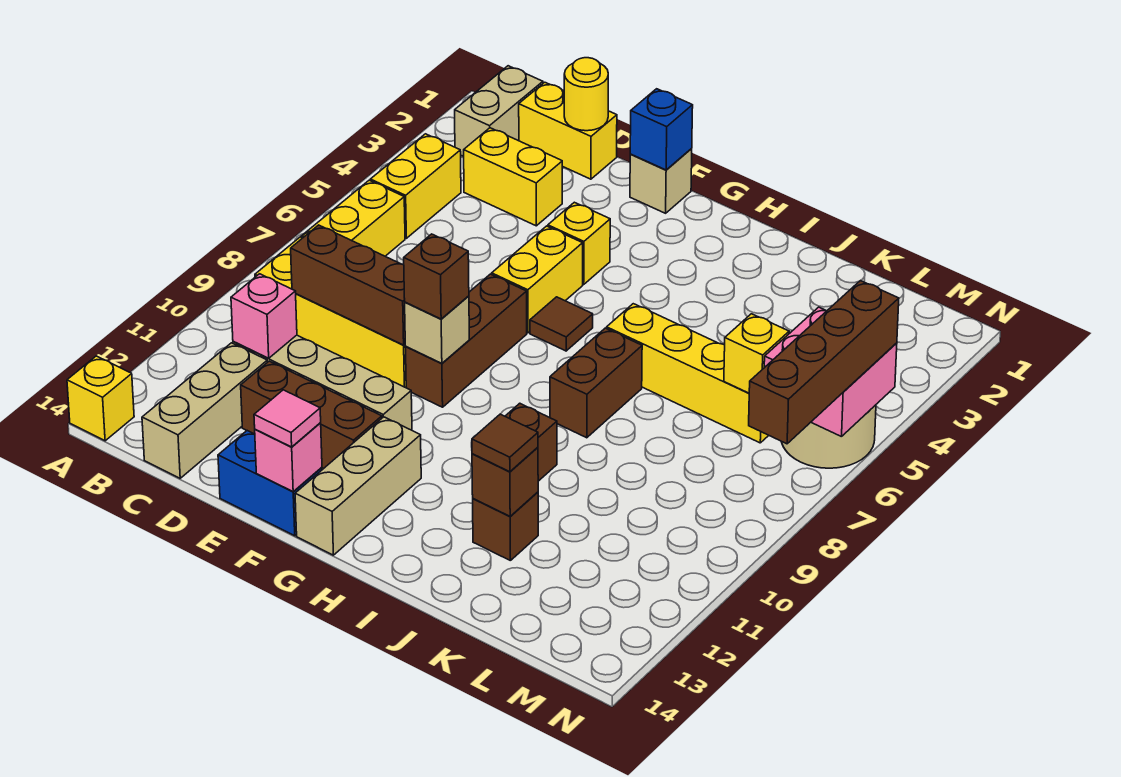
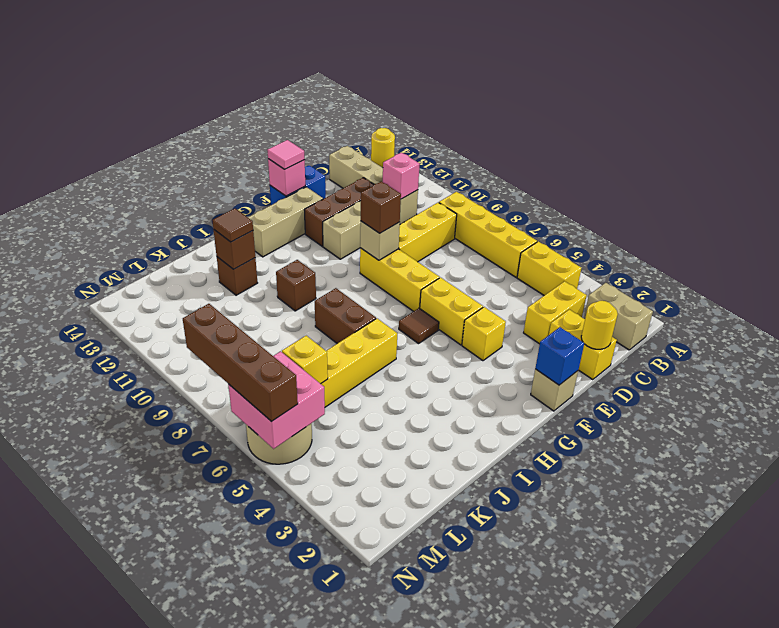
yellow brick A14 level 1 -> yellow round brick A14 level 1
yellow brick C1:D1 level 1 -> yellow brick D1:D2 level 1
brown brick C9:E9 level 2 -> none
brown brick F7:F9 level 1 -> yellow brick F7:F9 level 1
tan brick G12:G14 level 1 -> tan brick F13:H13 level 1

